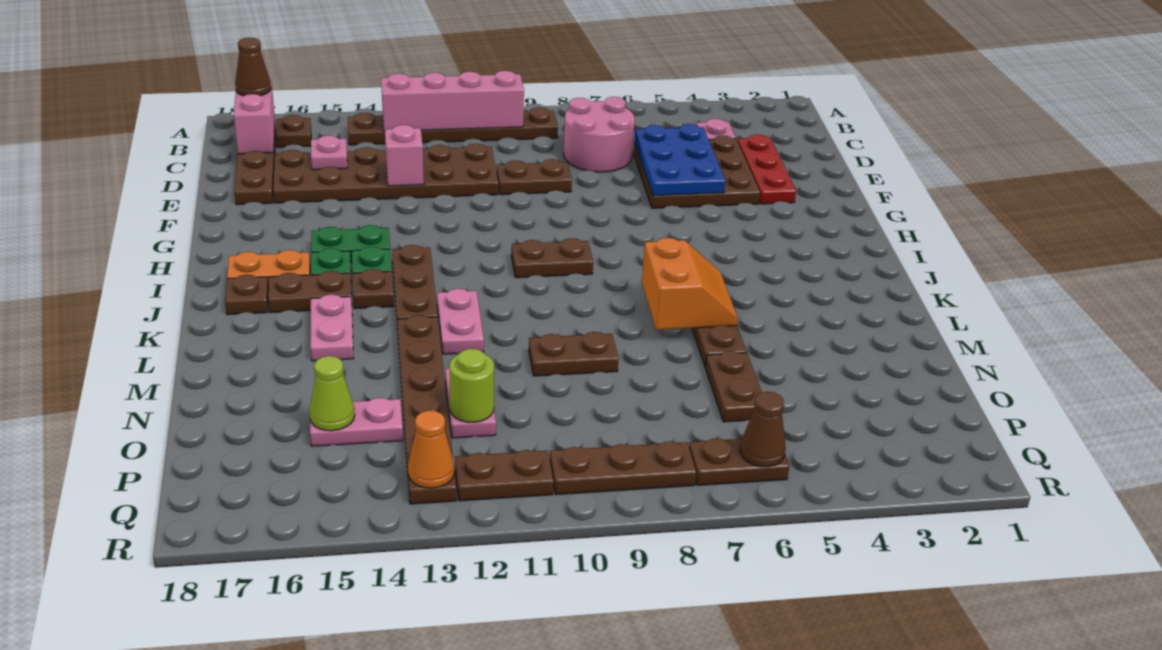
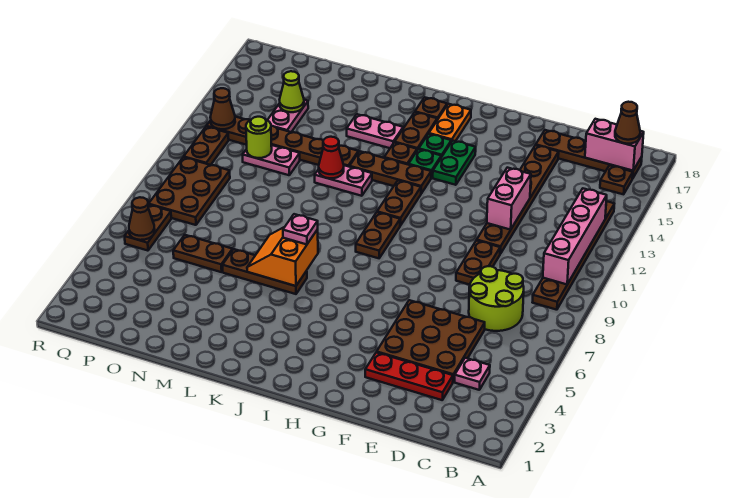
pink round brick C7:D8 level 1 -> lime round brick C7:D8 level 1
blue plate D5:F6 level 2 -> none
brown plate D11:E16 level 1 -> brown plate E11:E16 level 1
pink plate D15 level 2 -> pink plate K7 level 3
pink brick E13 level 2 -> pink brick E12:E13 level 2
orange slope K6:L7 level 2 top 7 -> orange slope K6:L7 level 2 top K
none -> red cone L12 level 2
brown plate M9:M10 level 1 -> brown plate I11:I12 level 1
brown plate Q8:Q10 level 1 -> brown plate P8:Q10 level 1
orange cone Q13 level 2 -> brown cone Q13 level 2

